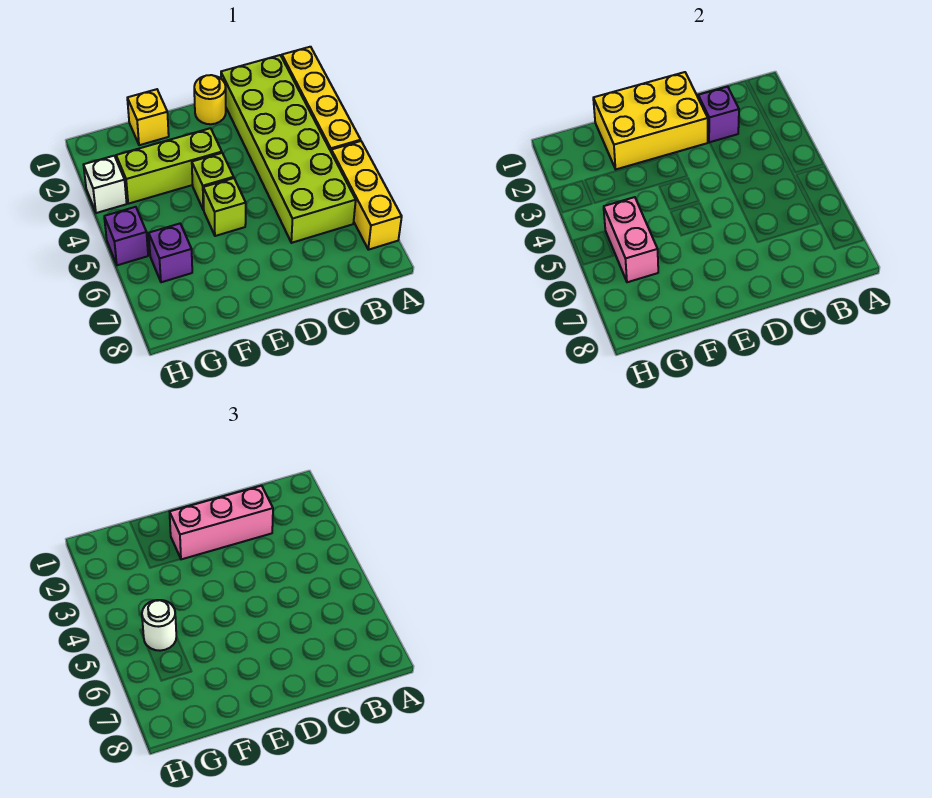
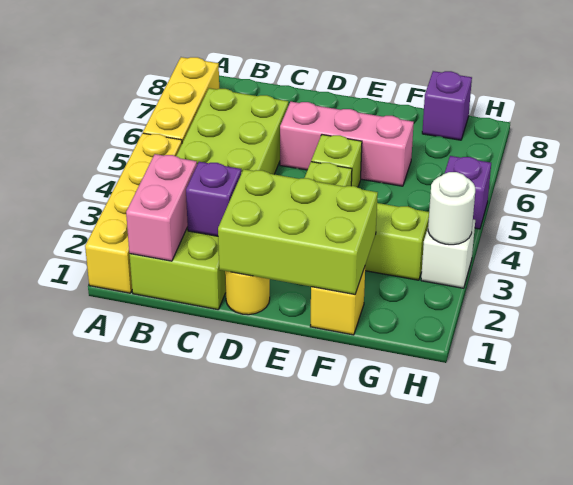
pink brick C2:E2 level 3 -> pink brick D6:F6 level 1
yellow brick D1:F2 level 2 -> lime brick D1:F2 level 2
pink brick G5:G6 level 2 -> pink brick B1:B2 level 2
white round brick G5 level 3 -> white round brick H3 level 2
purple brick G6 level 1 -> purple brick G8 level 1

